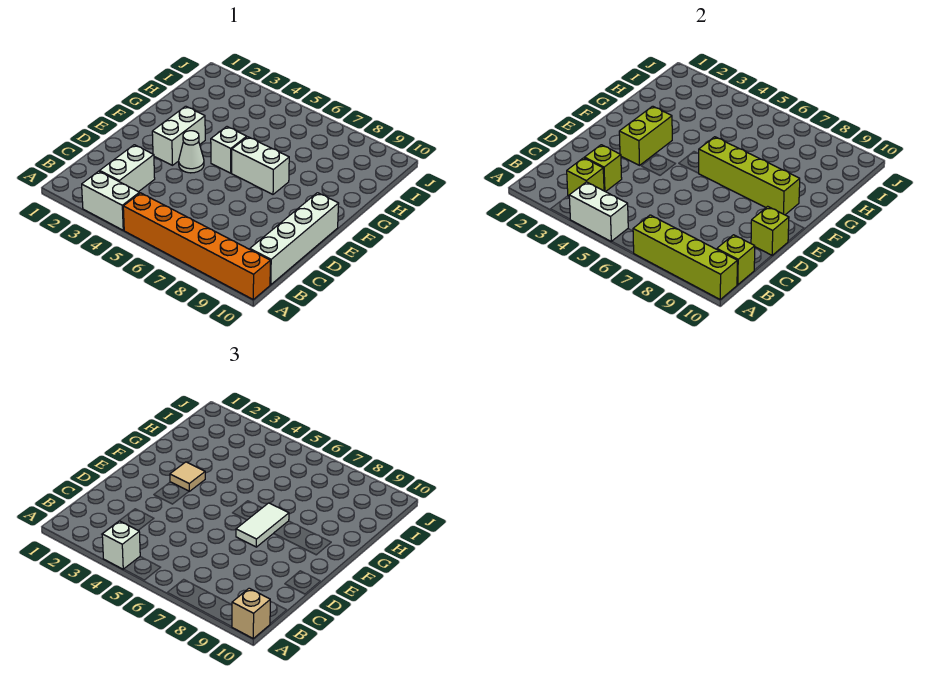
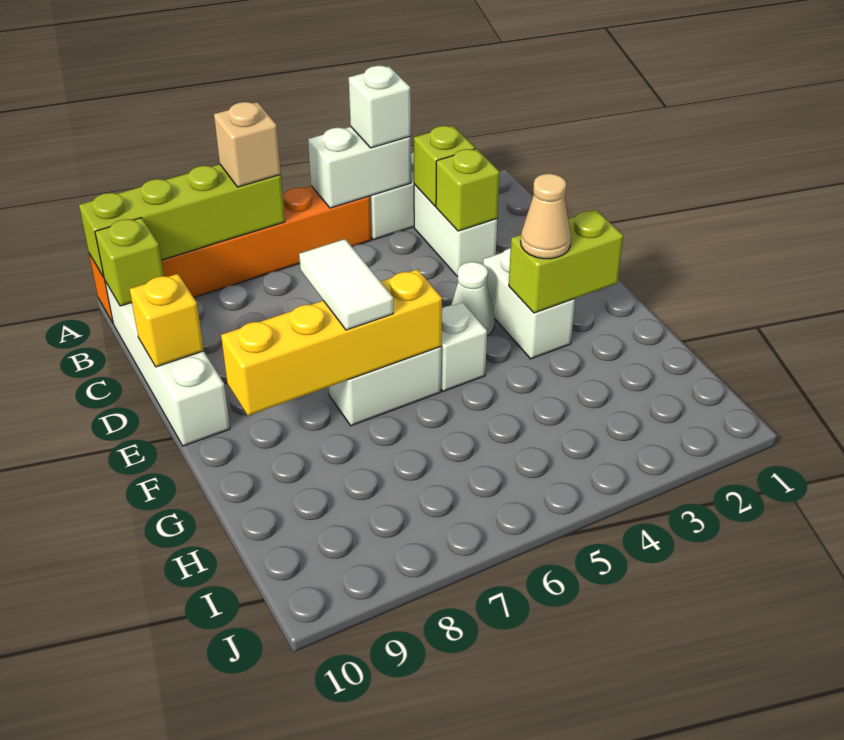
tan brick A10 level 3 -> tan brick A7 level 3
lime brick D10 level 2 -> yellow brick D10 level 2
lime brick E3:F3 level 2 -> lime brick F2:F3 level 2
tan tile F3 level 3 -> tan cone F3 level 3
lime brick F6:F9 level 2 -> yellow brick F6:F9 level 2

